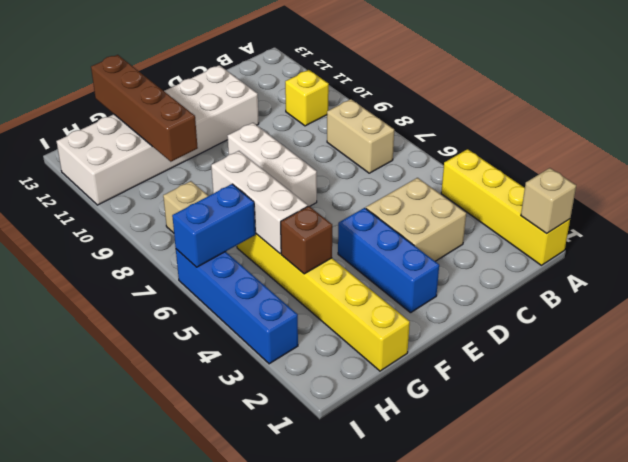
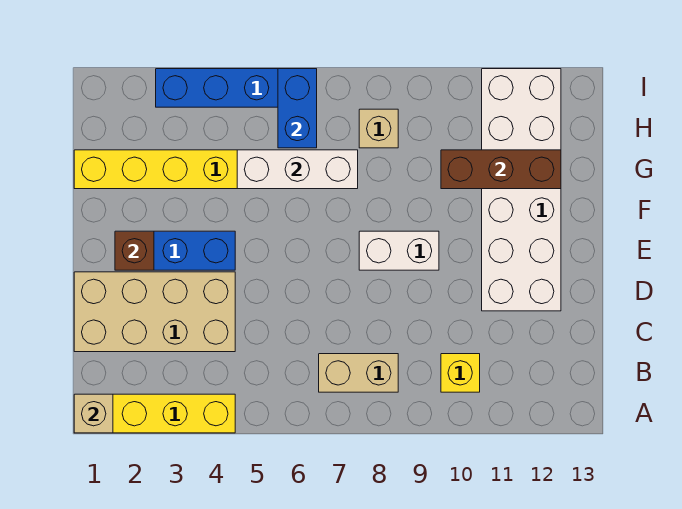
tan brick C3:D4 level 1 -> tan brick C1:D4 level 1
white brick E7:E9 level 1 -> white brick E8:E9 level 1
brown brick G4 level 2 -> brown brick E2 level 2
brown brick G10:G13 level 2 -> brown brick G10:G12 level 2

